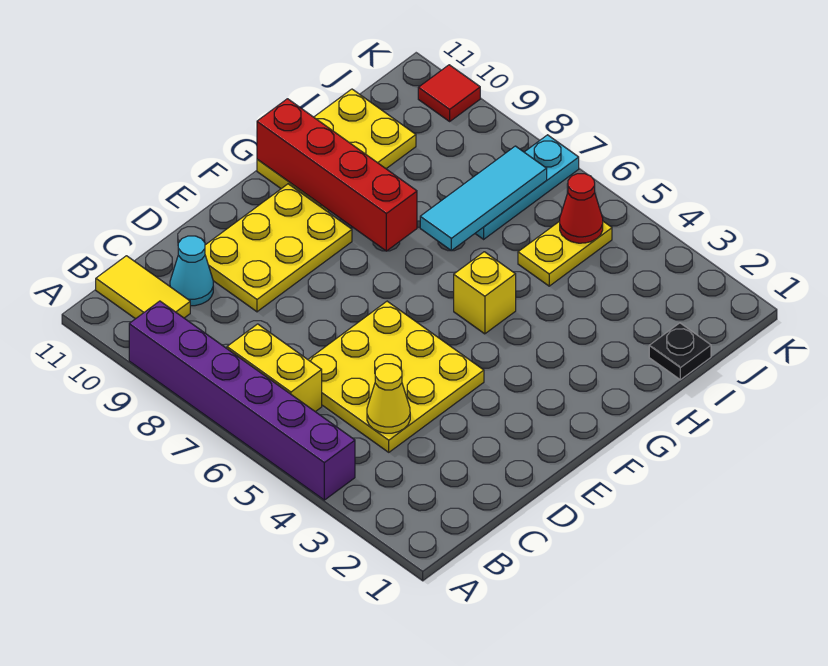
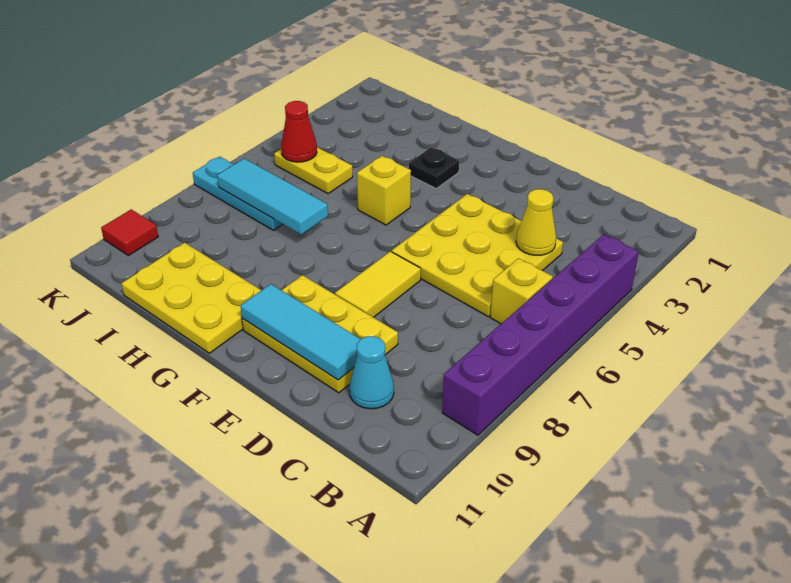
yellow brick B6:B7 level 1 -> yellow brick B6 level 1
yellow tile B10:B11 level 1 -> yellow tile E7:E8 level 1
none -> cyan tile D10:F10 level 2
red brick G8:G11 level 2 -> none
black plate I1 level 1 -> black plate G3 level 1

